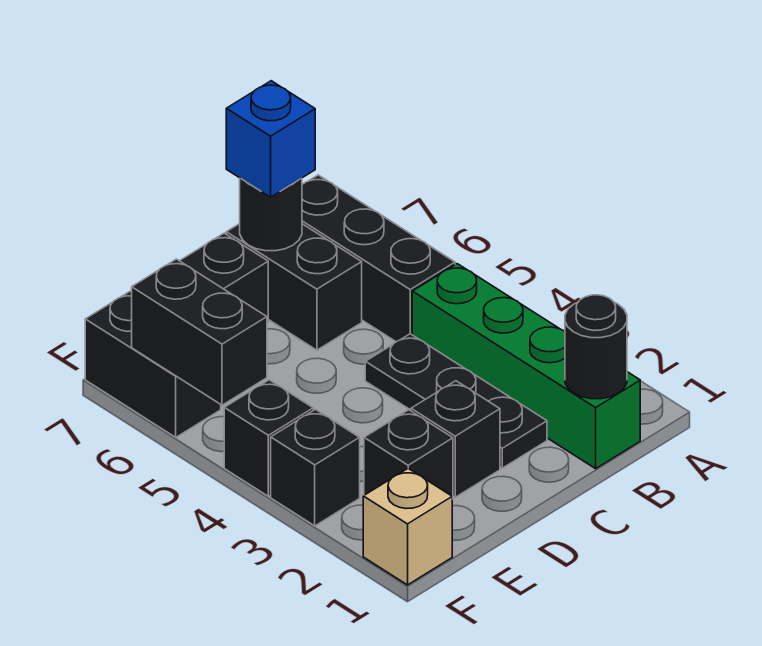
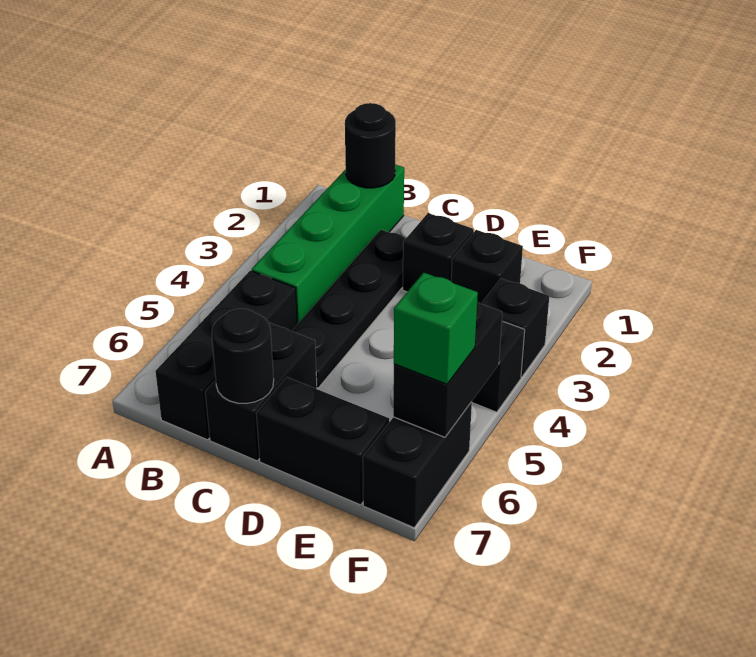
black plate C2:C4 level 1 -> black plate C2:C5 level 1
blue brick C7 level 3 -> none
tan brick F1 level 1 -> none
none -> green brick F6 level 3

